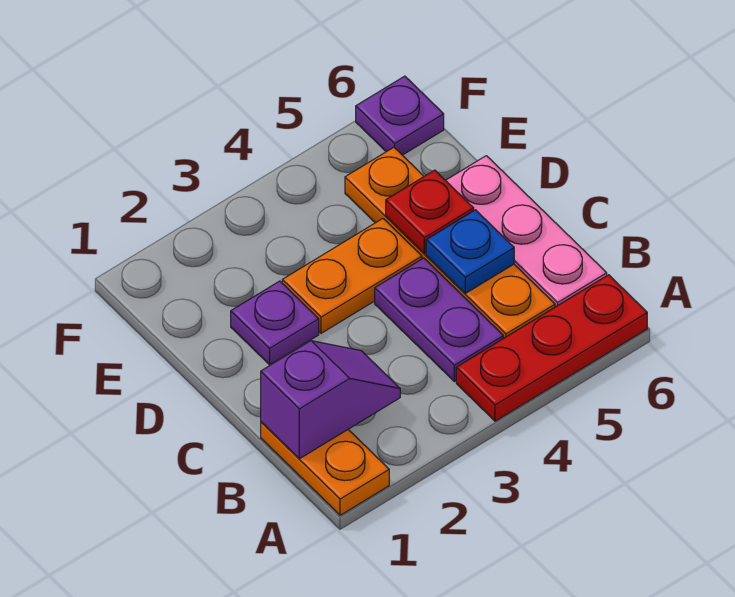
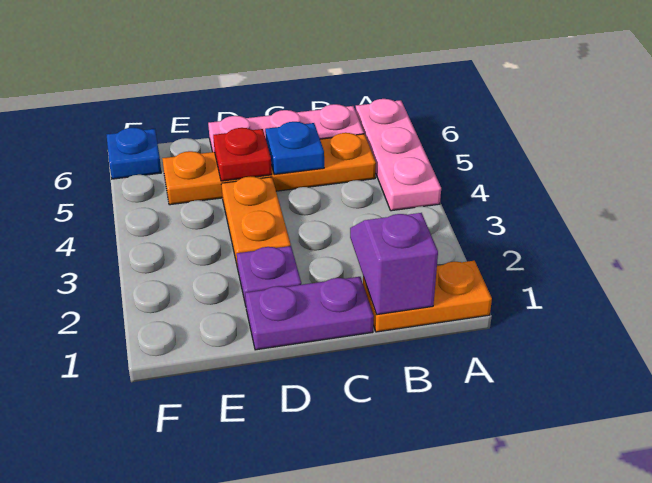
red plate A4:A6 level 1 -> pink plate A4:A6 level 1
purple plate B4:C4 level 1 -> purple plate C1:D1 level 1
purple plate F6 level 1 -> blue plate F6 level 1

